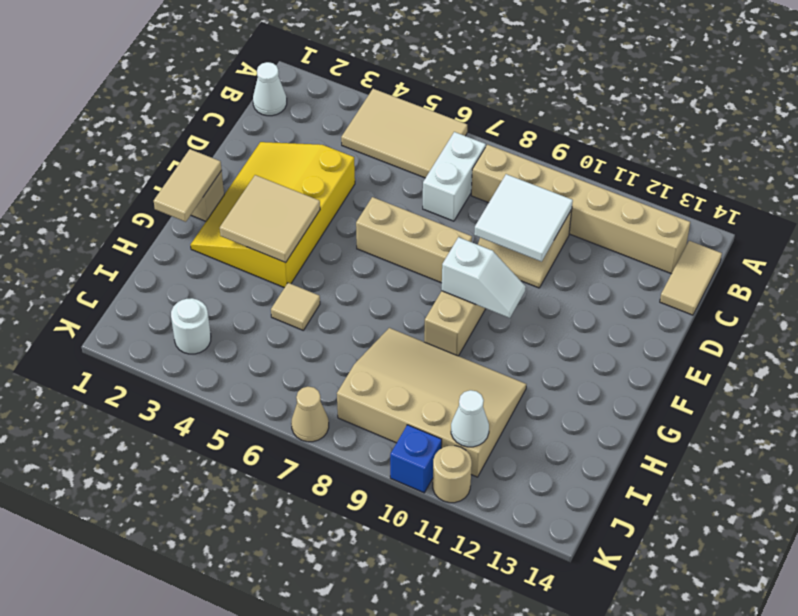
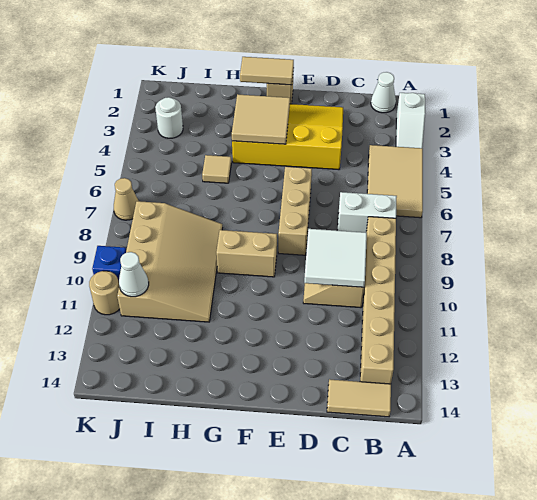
white slope F9:F10 level 2 top 9 -> white slope A2:A3 level 1 top 2

